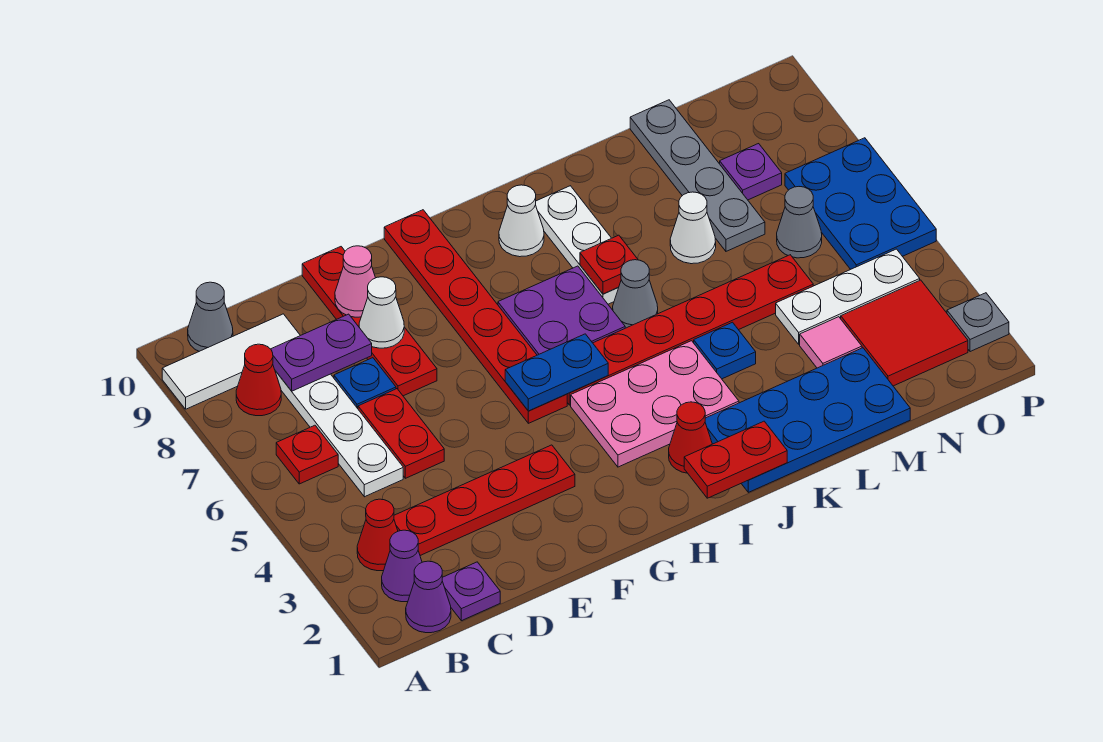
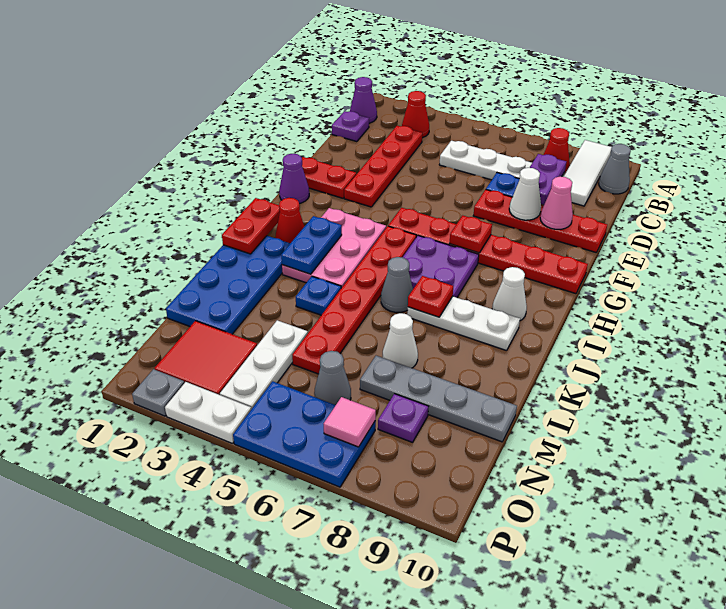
purple cone B2 level 1 -> purple cone G1 level 1
red plate B6 level 1 -> red plate G7 level 2
red plate D5:D6 level 1 -> red plate F1:F2 level 1
blue plate G5:H5 level 2 -> blue plate I3:J3 level 2
pink tile M3 level 1 -> pink tile O7 level 2
none -> white plate P3:P4 level 1

